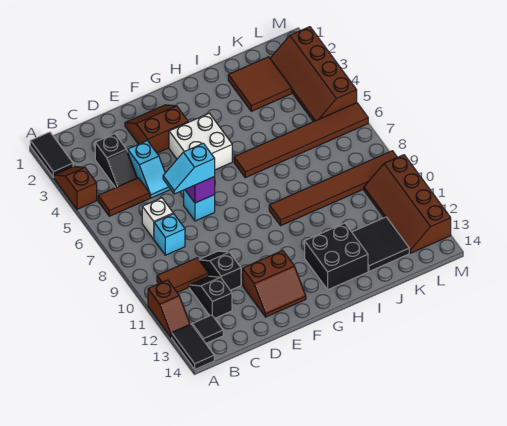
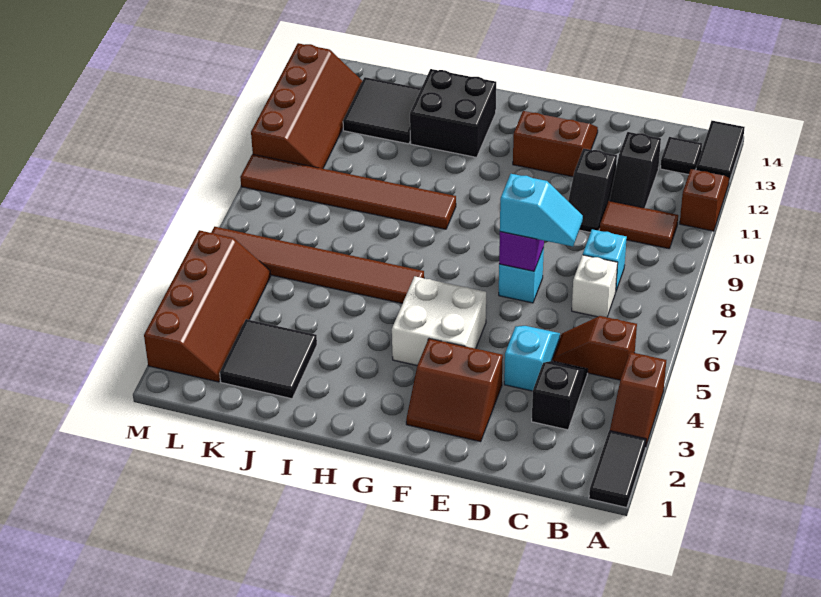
brown tile B5:C5 level 1 -> brown slope B5:C5 level 1 top B
brown tile J2:K3 level 1 -> black tile J2:K3 level 1

